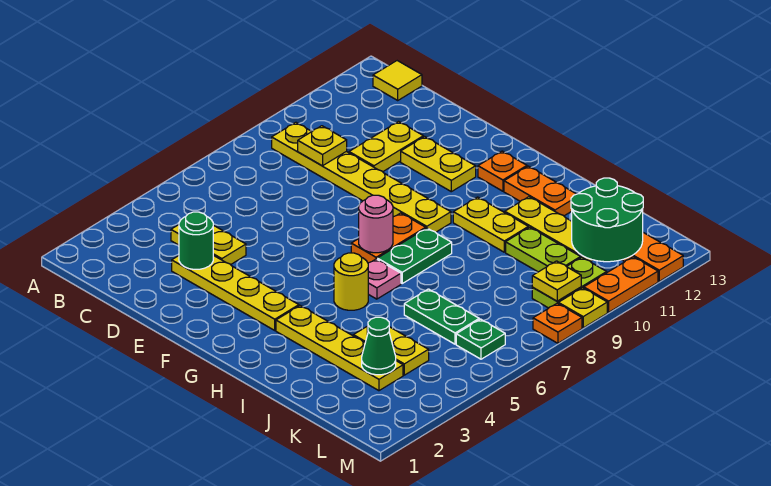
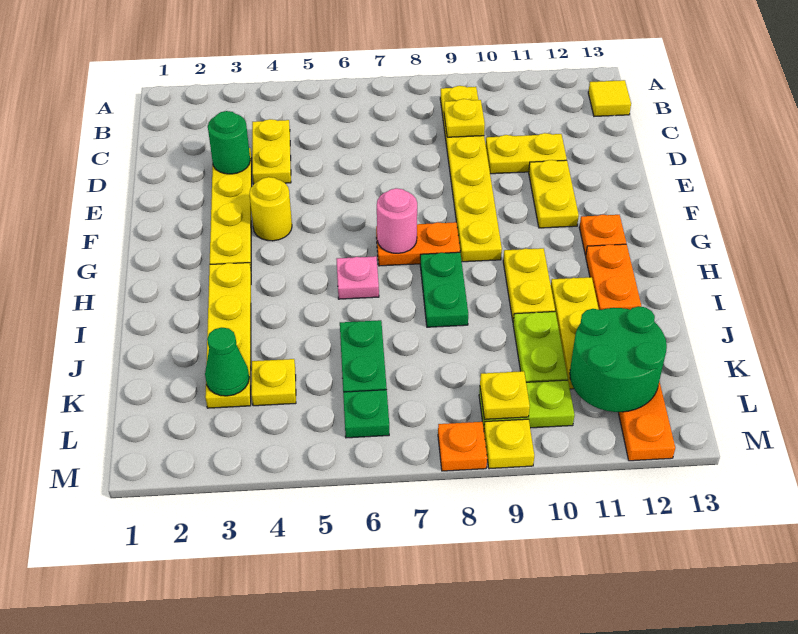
yellow round brick H5 level 1 -> yellow round brick F4 level 1
green plate H7:H8 level 1 -> green plate H8:I8 level 1
yellow plate J4:K4 level 1 -> yellow plate K4 level 1
orange plate M10:M11 level 1 -> none

